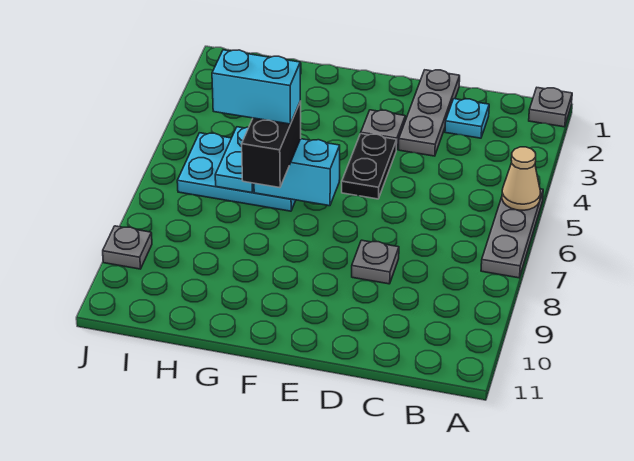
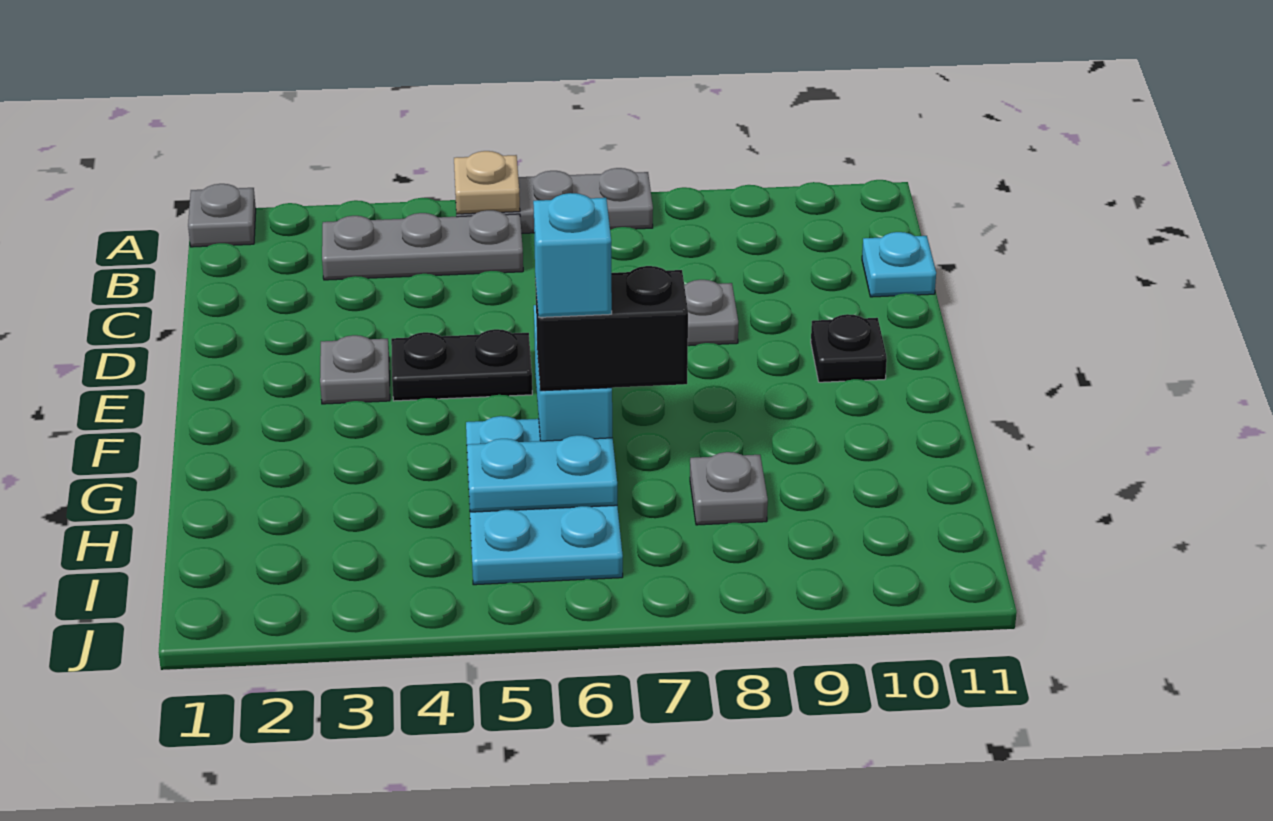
tan cone A5 level 2 -> tan plate A5 level 2
cyan plate C2 level 1 -> cyan plate C11 level 1
grey plate D1:D3 level 1 -> grey plate B3:B5 level 1
none -> black plate E10 level 1
cyan brick G6:H6 level 4 -> cyan brick G6 level 4
grey plate J9 level 1 -> grey plate H8 level 1

